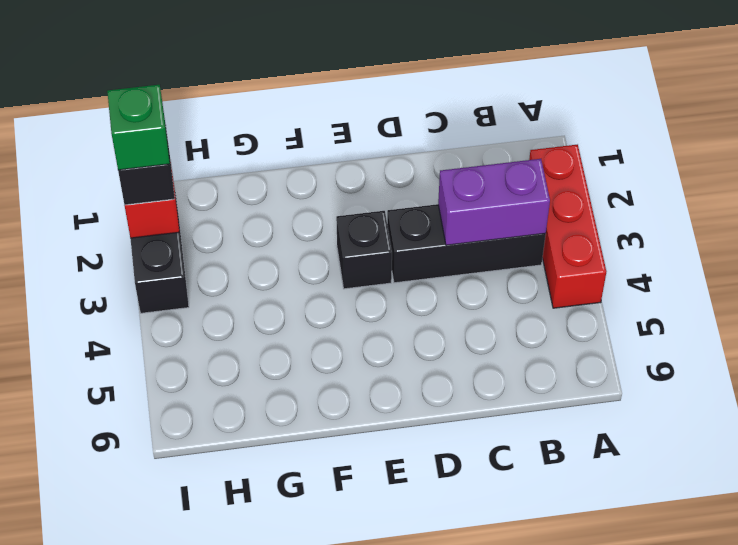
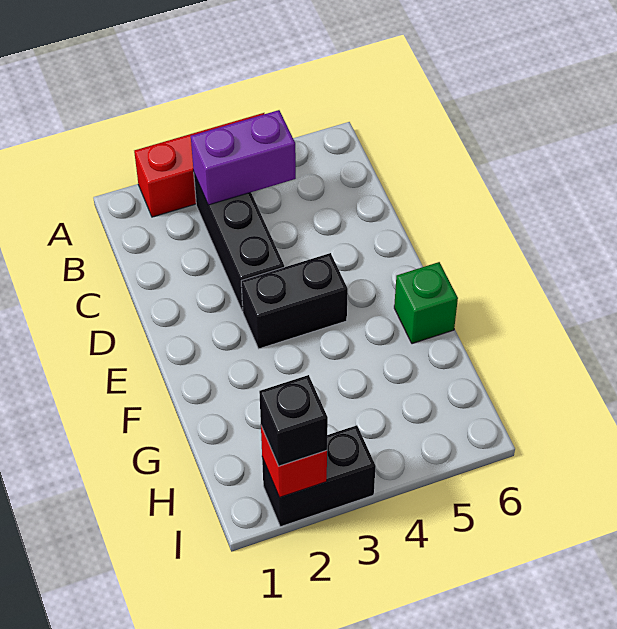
purple brick B3:C3 level 2 -> purple brick B3:B4 level 2
black brick E3 level 1 -> black brick E3:E4 level 1
green brick I2 level 4 -> green brick F6 level 1

